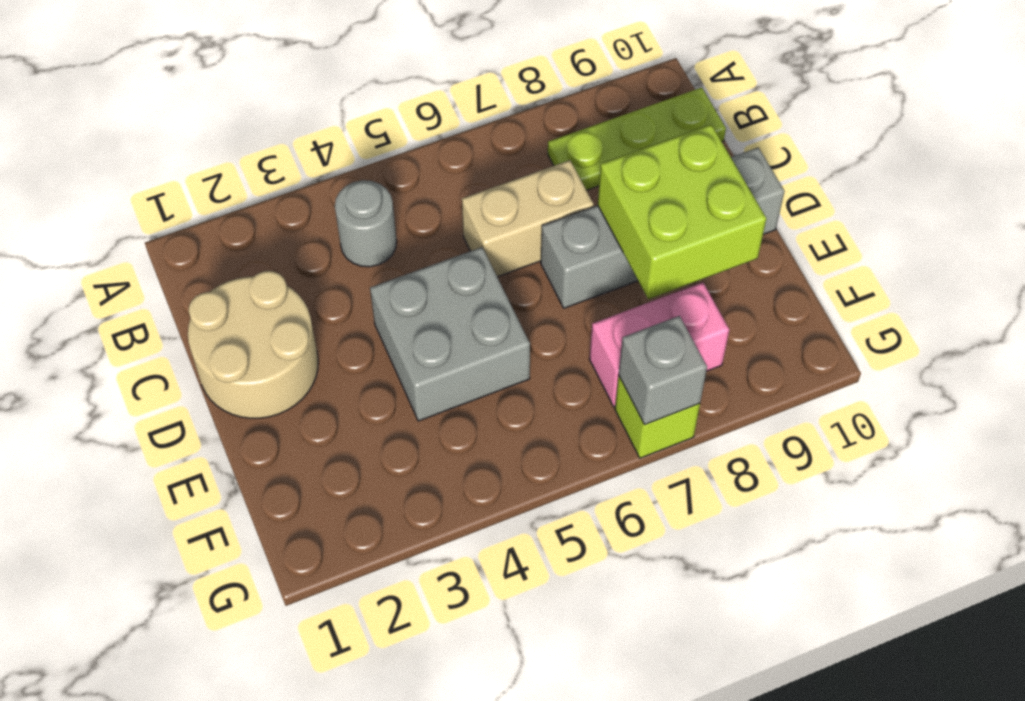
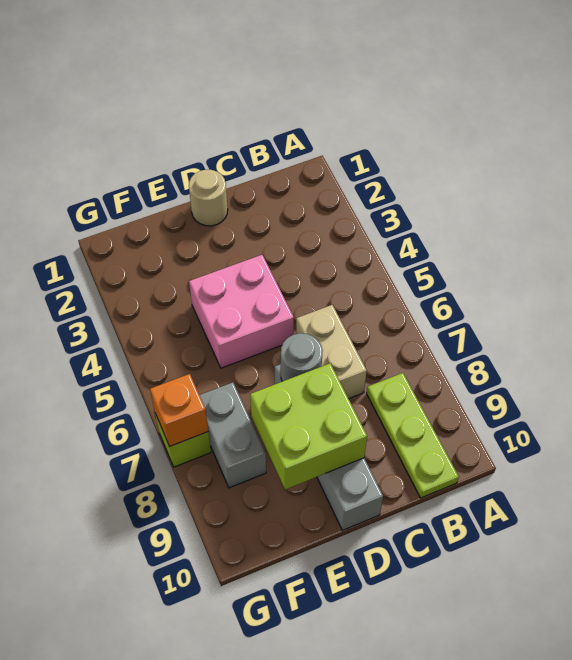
grey round brick B4 level 1 -> grey round brick D7 level 2
tan round brick C1:D2 level 1 -> tan round brick D1 level 1
grey brick D4:E5 level 1 -> pink brick D4:E5 level 1
pink brick F7:F8 level 1 -> grey brick F7:F8 level 1
grey brick G7 level 2 -> orange brick G7 level 2

